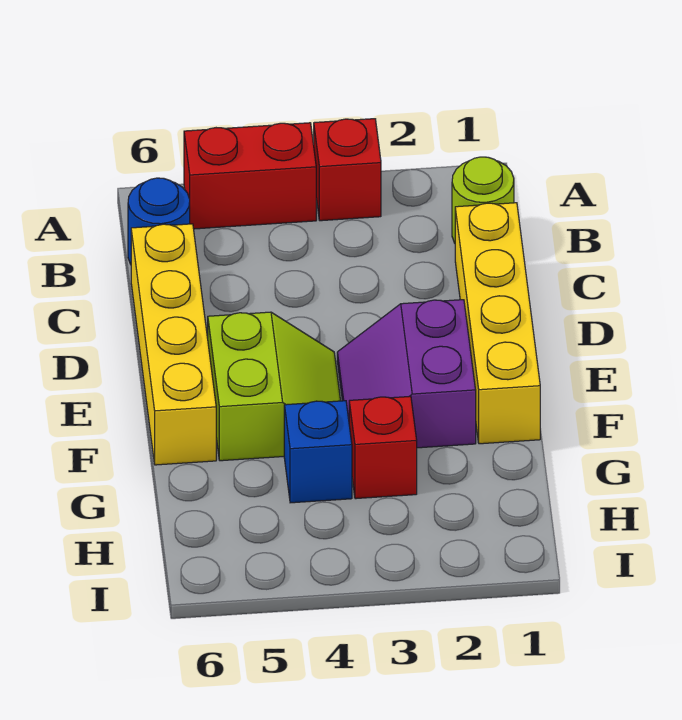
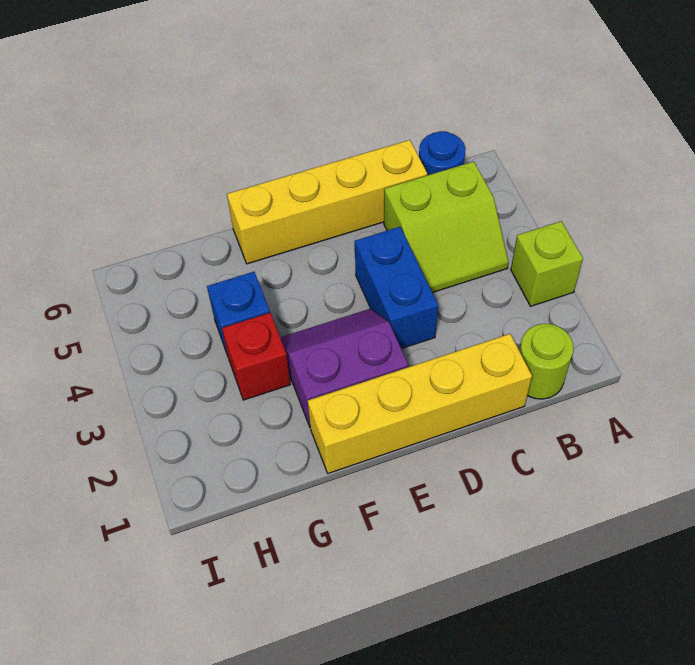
red brick A3 level 1 -> lime brick A3 level 1
red brick A4:A5 level 1 -> none
none -> blue brick D3:D4 level 1
lime slope E4:F5 level 1 top 5 -> lime slope B4:C5 level 1 top 5

